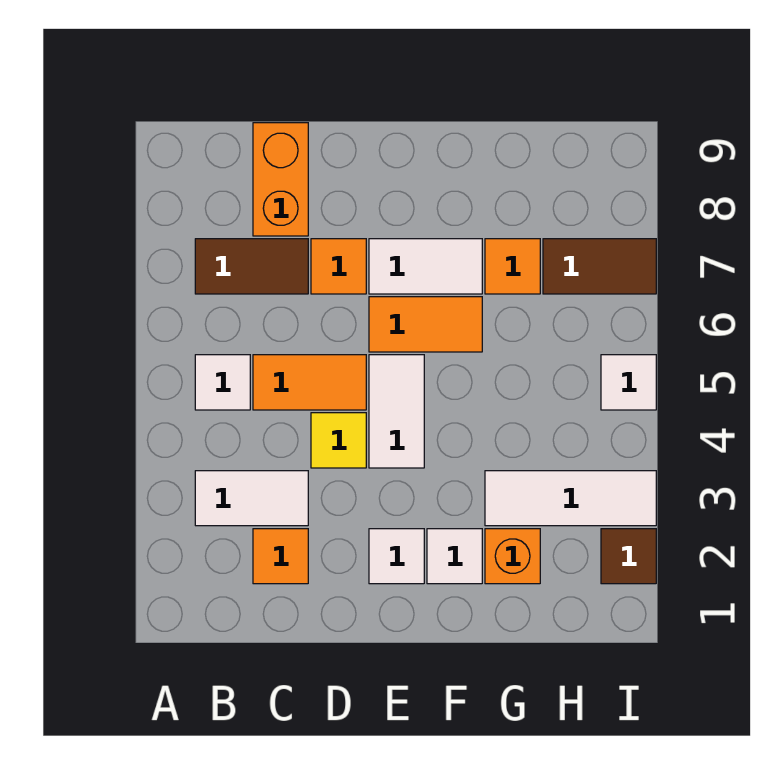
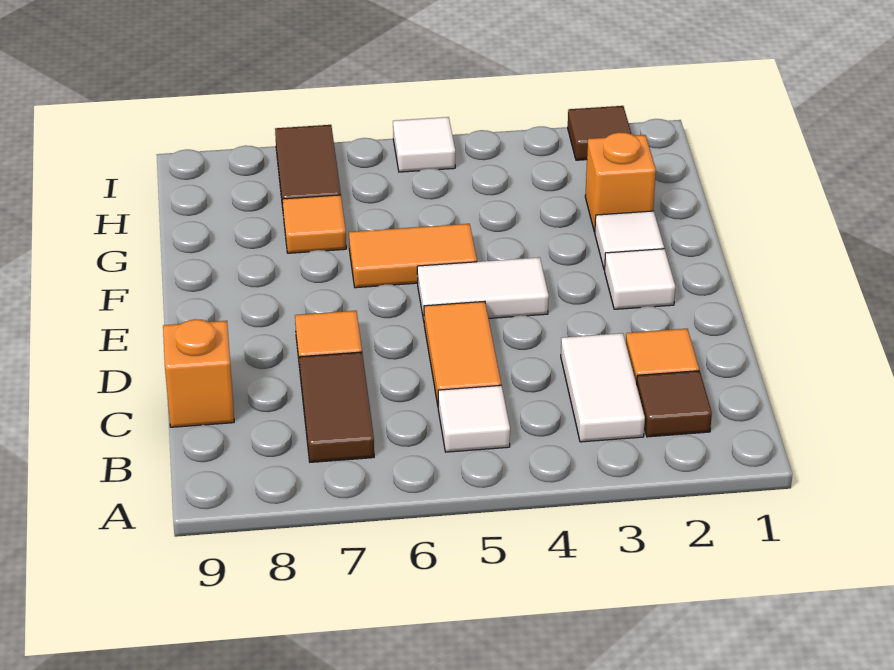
none -> brown tile B2 level 1
orange brick C8:C9 level 1 -> orange brick C9 level 1
yellow tile D4 level 1 -> none
orange tile E6:F6 level 1 -> orange tile F5:F6 level 1
white tile E7:F7 level 1 -> none
white tile G3:I3 level 1 -> none

